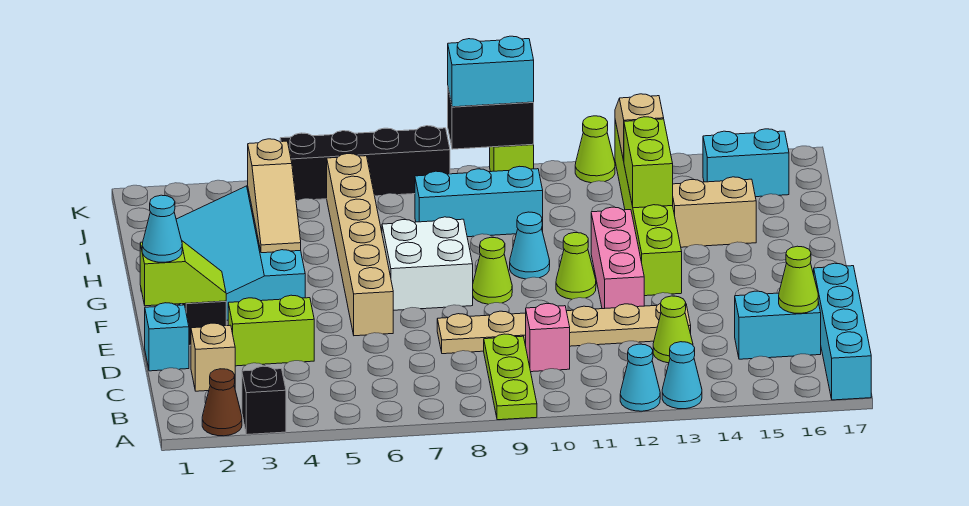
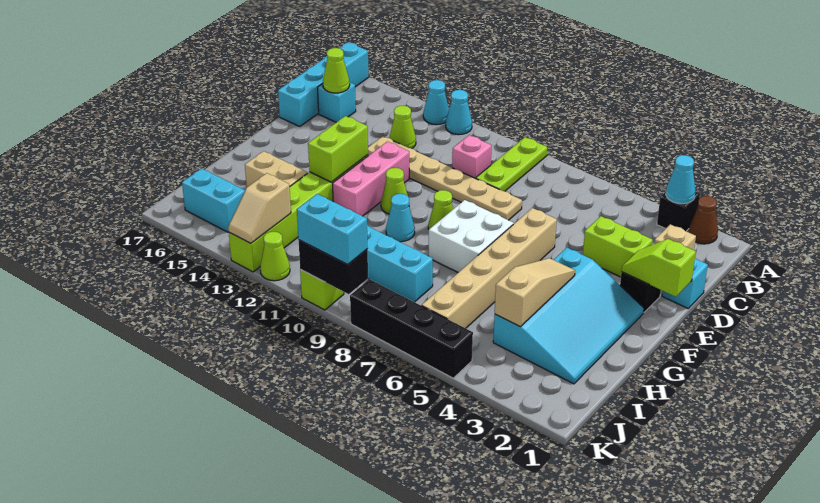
cyan brick C15:C16 level 1 -> cyan brick C16 level 1
cyan cone E1 level 3 -> cyan cone A3 level 2
lime brick H13:I13 level 2 -> lime brick F13:G13 level 2

